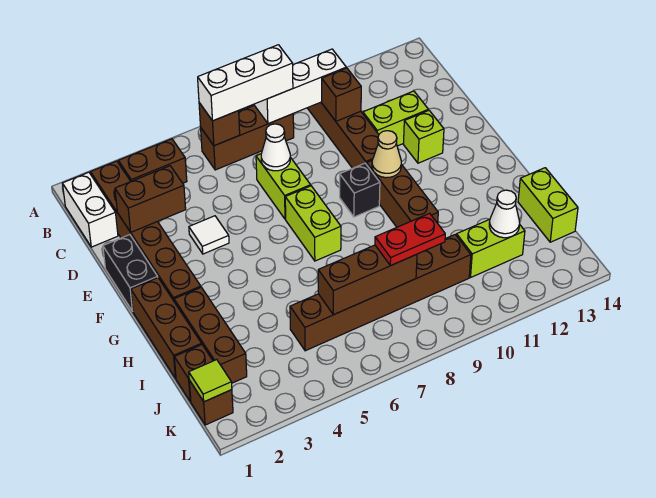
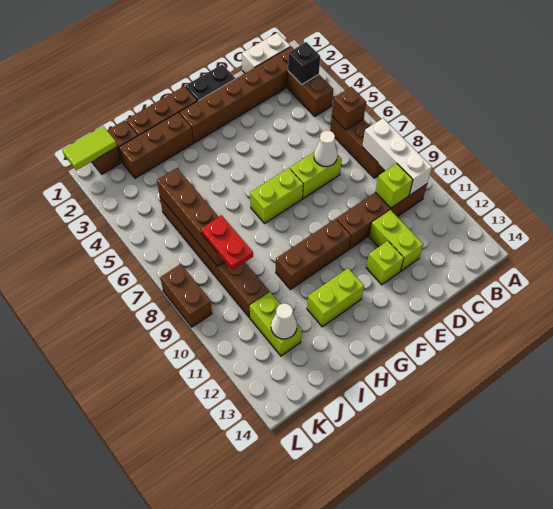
white brick B6:B8 level 3 -> none
brown brick C10 level 2 -> lime brick C10 level 2
brown brick D2:D3 level 2 -> brown brick L8:L9 level 1
white tile E4 level 1 -> none
black brick F9 level 1 -> black brick B3 level 2
tan cone F10 level 2 -> none
lime brick I14:J14 level 1 -> lime brick G12:H12 level 1
brown brick J6:J8 level 2 -> brown brick J5:J8 level 2
lime tile K1 level 2 -> lime tile K1:L1 level 2

